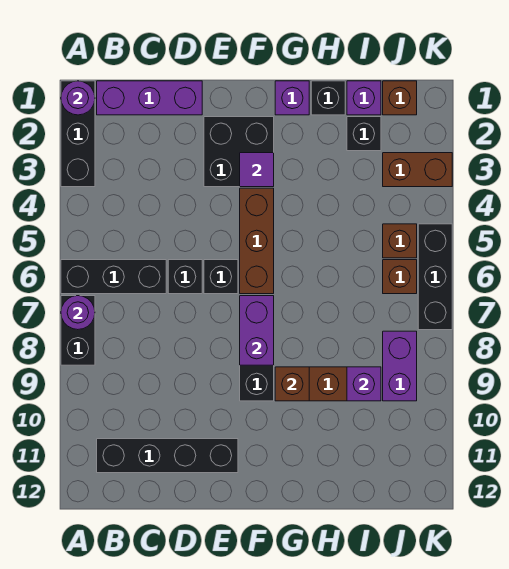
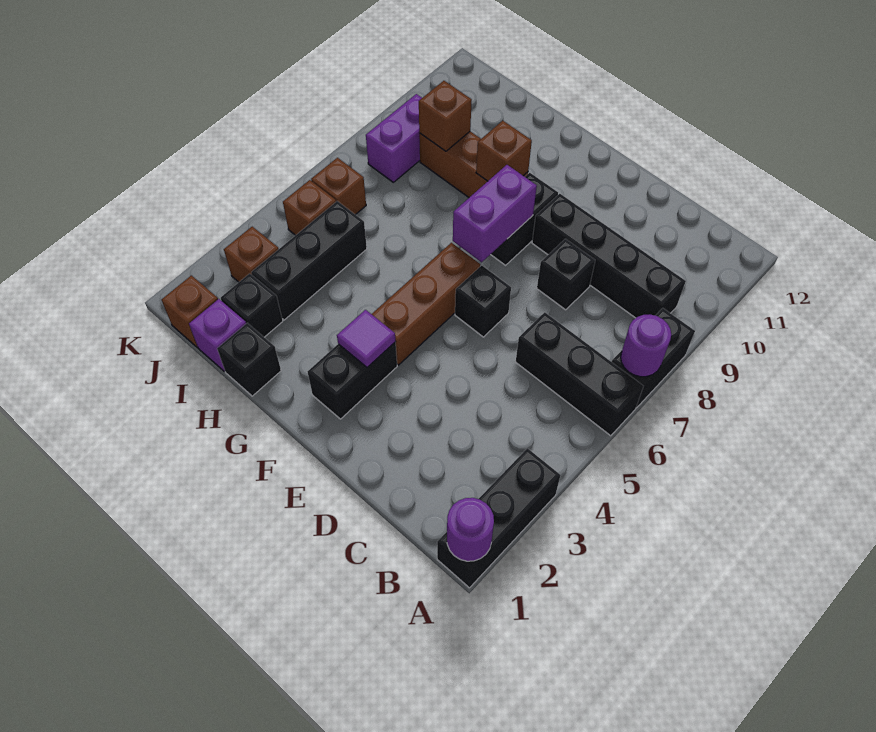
purple brick B1:D1 level 1 -> none
black brick B11:E11 level 1 -> black brick B9:E9 level 1
black brick D6 level 1 -> black brick D8 level 1
black brick E2:F3 level 1 -> black brick F2:F3 level 1
purple brick G1 level 1 -> none
purple brick I9 level 2 -> brown brick I9 level 2
brown brick J3:K3 level 1 -> brown brick J3 level 1
black brick K5:K7 level 1 -> black brick I3:I5 level 1

